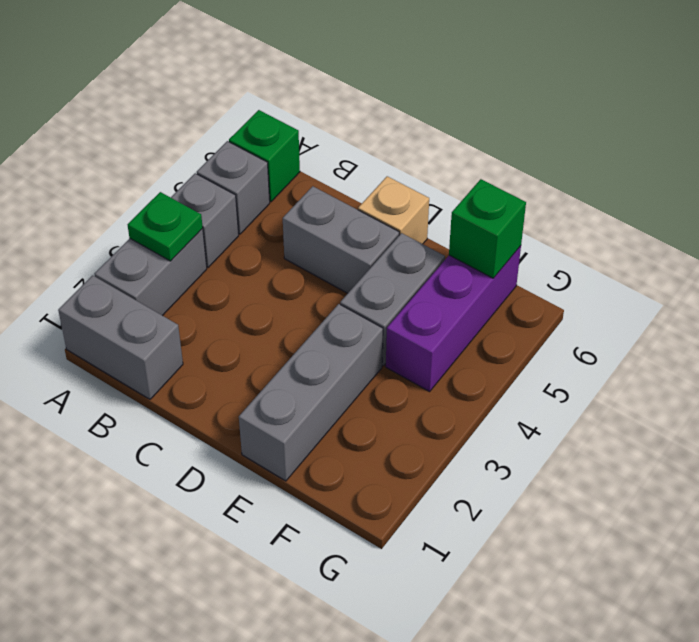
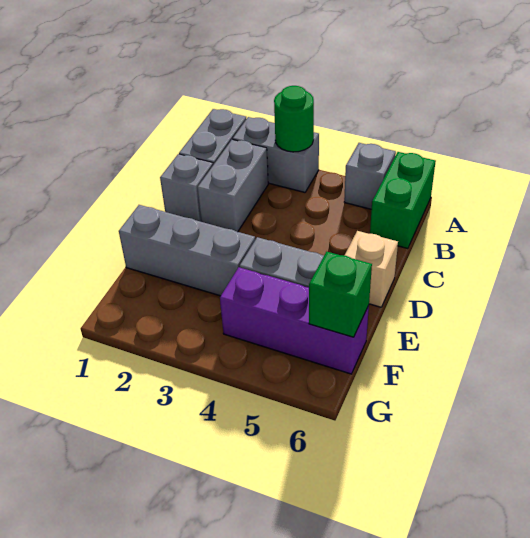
green plate A3 level 2 -> green round brick A3 level 2
grey brick A4 level 1 -> grey brick C1 level 1
green brick A6 level 1 -> green brick A6:B6 level 1
grey brick C5:D5 level 1 -> grey brick B2:C2 level 1

